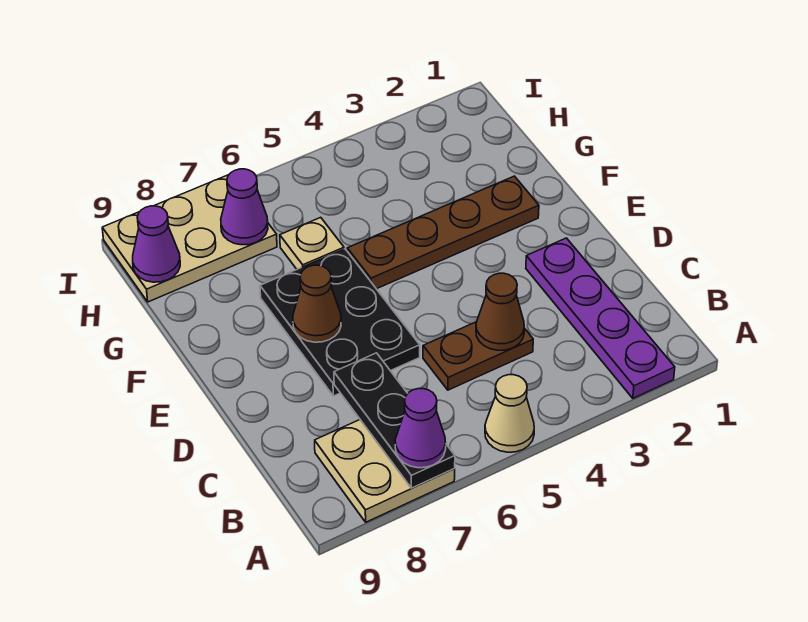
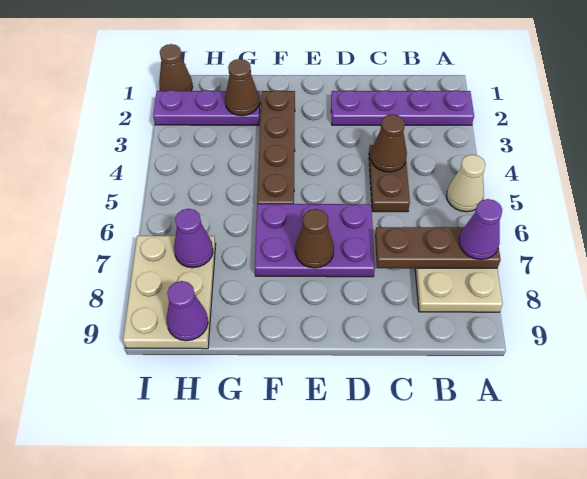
black plate A7:C7 level 2 -> brown plate A7:C7 level 2
black plate D6:F7 level 1 -> purple plate D6:F7 level 1
none -> purple plate G2:I2 level 1
none -> brown cone G2 level 2
tan plate G6 level 1 -> none
none -> brown cone I1 level 1

